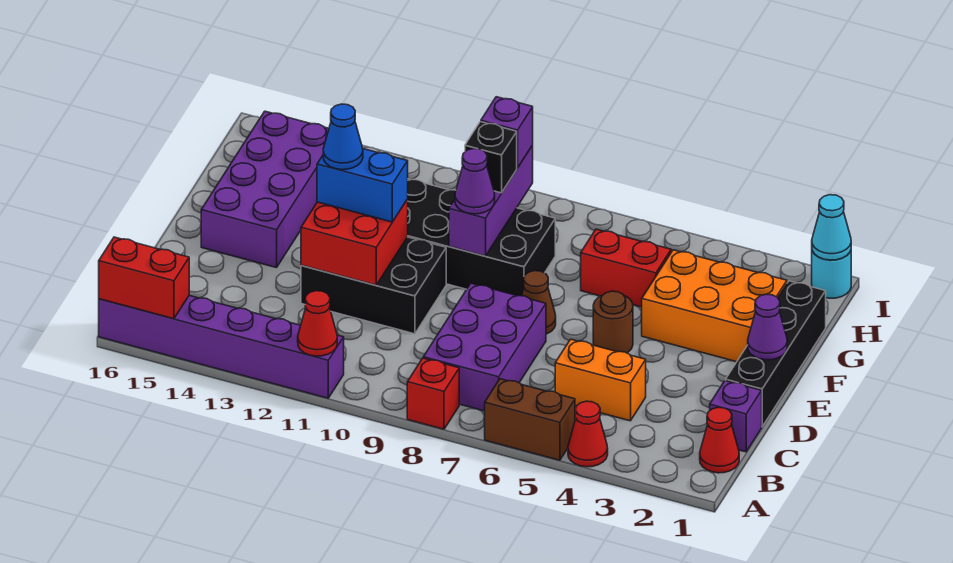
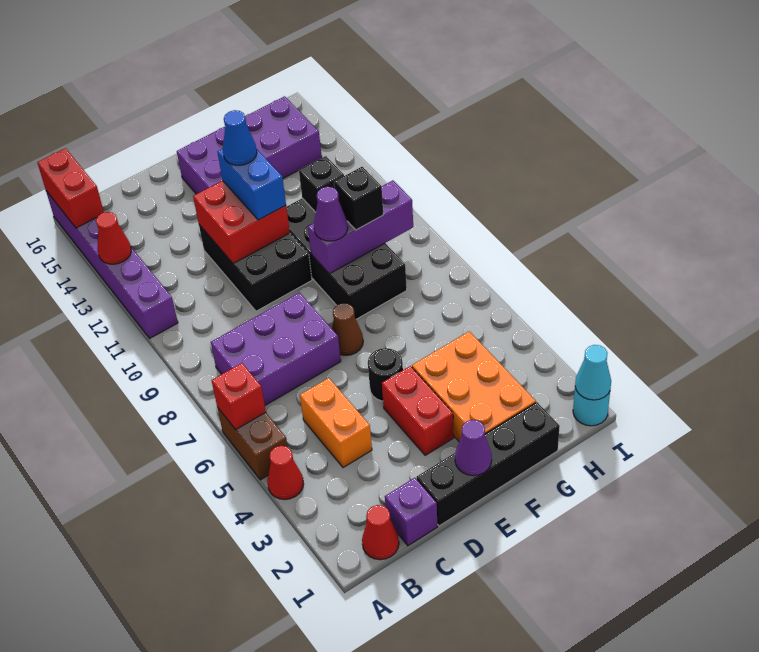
red brick A8 level 1 -> red brick A6 level 2
red cone A11 level 2 -> red cone A13 level 2
brown round brick E5 level 1 -> black round brick E5 level 1
red brick G5:G6 level 1 -> red brick E3:E4 level 1
none -> black brick G11 level 2
purple brick H9 level 3 -> none

